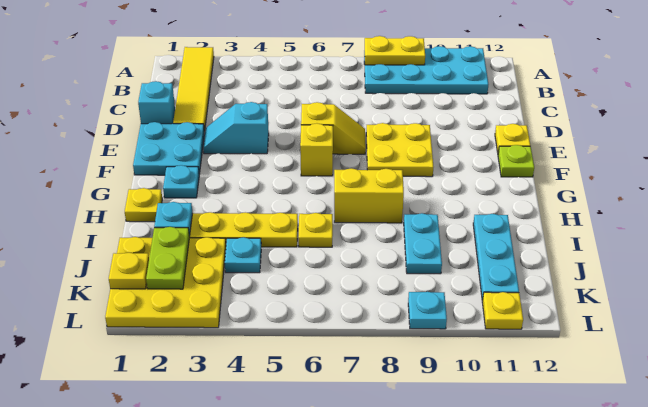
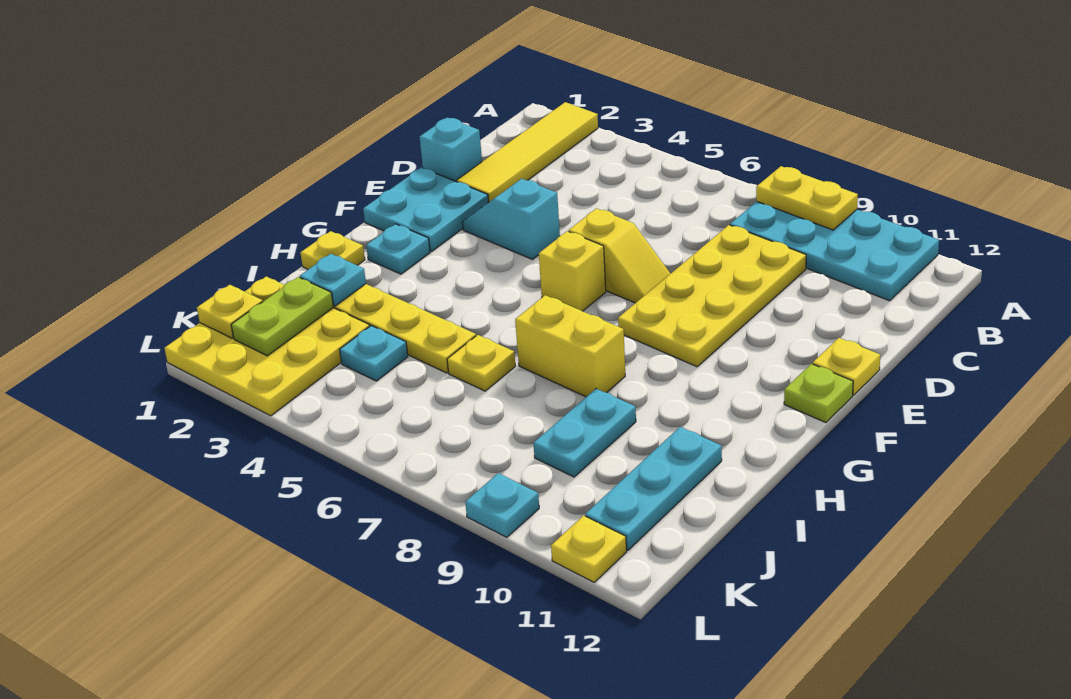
yellow plate E8:F9 level 1 -> yellow plate C8:F9 level 1

